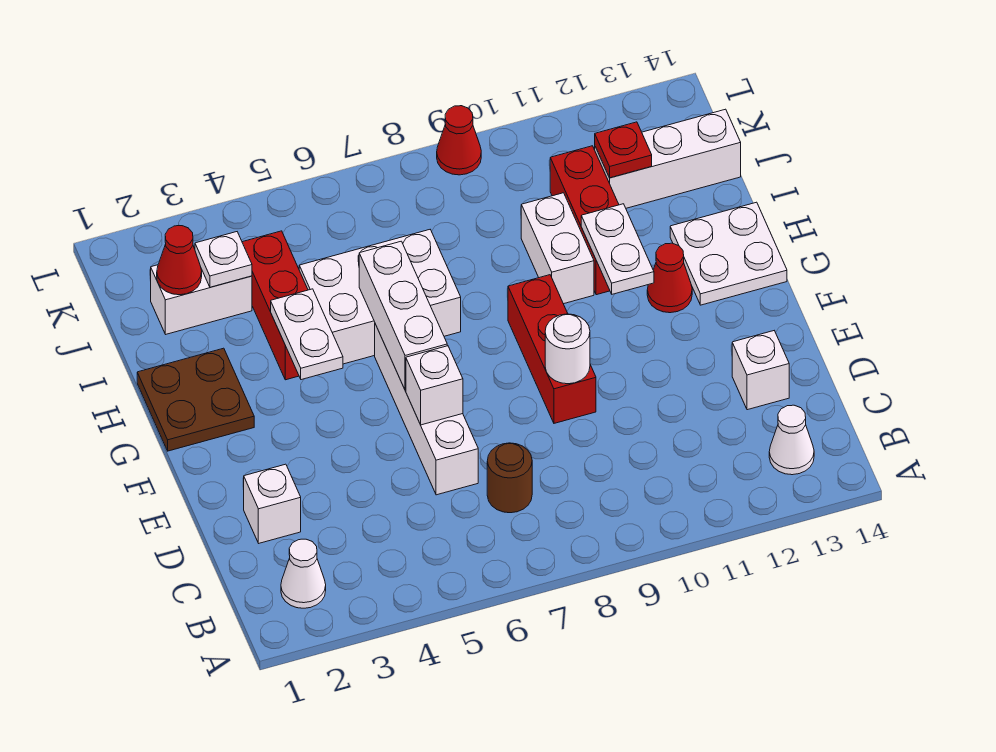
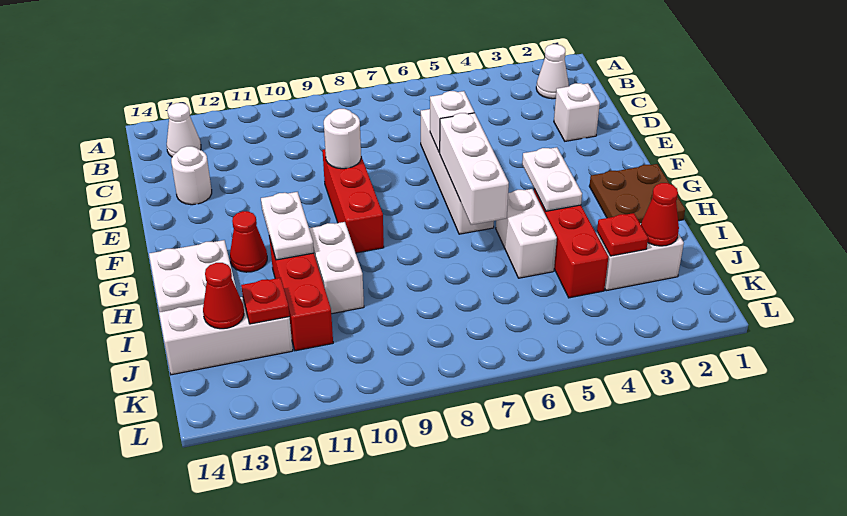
brown round brick C7 level 1 -> none
white brick D13 level 1 -> white round brick D13 level 1
white brick H5:I7 level 1 -> white brick H5:I5 level 1
white plate J3 level 2 -> red plate J3 level 2
red cone L9 level 1 -> red cone J13 level 2

